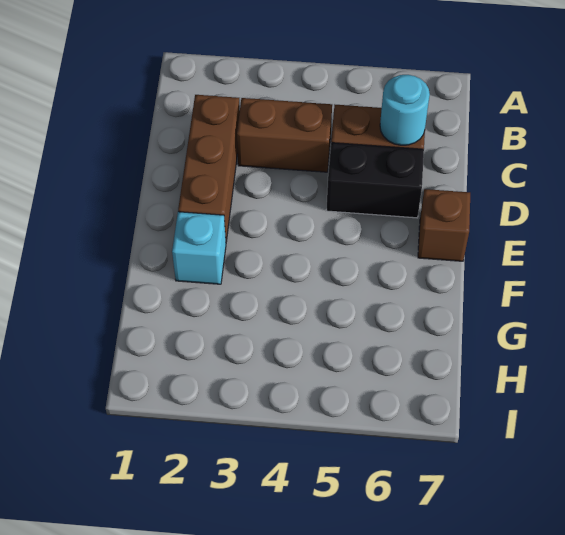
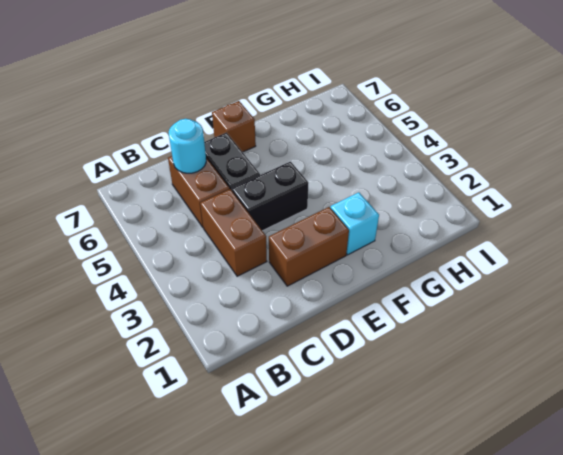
brown brick C2:E2 level 1 -> brown brick D2:E2 level 1
none -> black brick D4:E4 level 1

